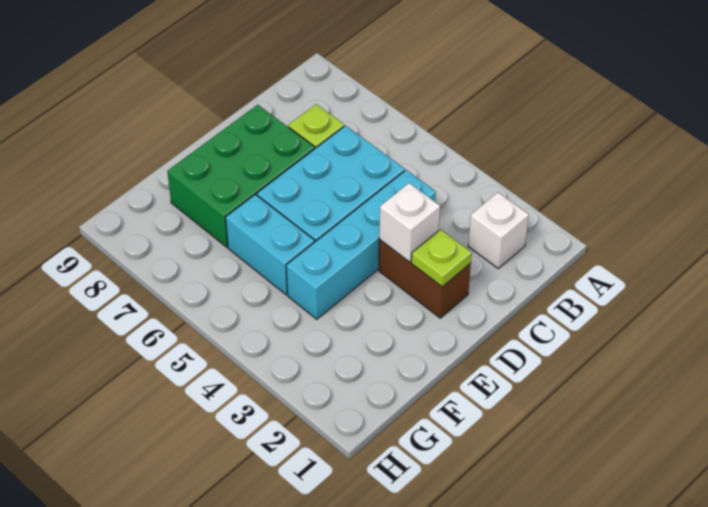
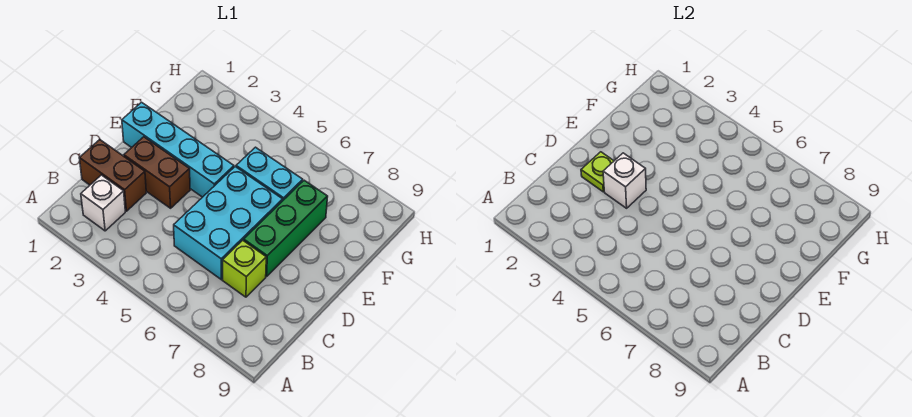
none -> brown brick C1:C2 level 1
cyan brick C4:F4 level 1 -> cyan brick E1:E4 level 1
green brick D7:F8 level 1 -> green brick D7:F7 level 1

